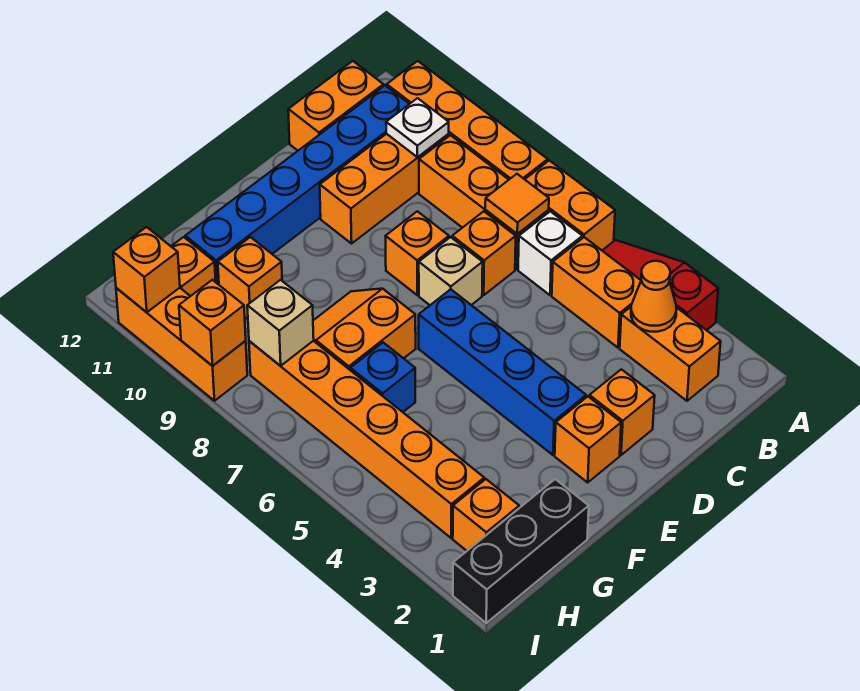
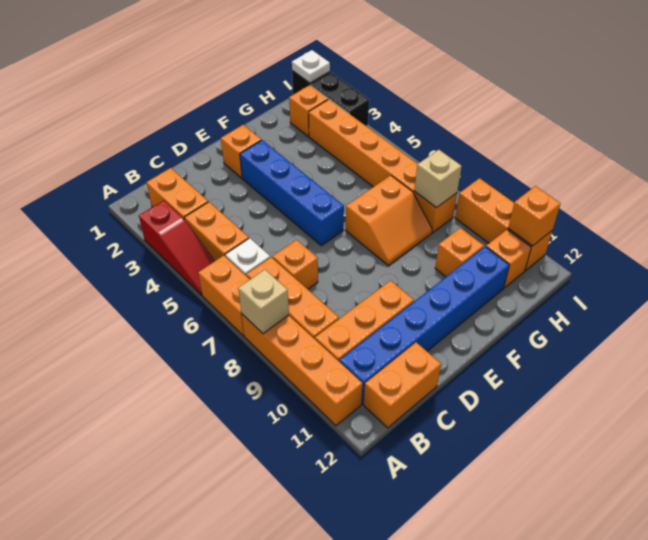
orange cone B3 level 2 -> none
orange tile B7 level 2 -> none
white plate B10 level 2 -> white plate I1 level 2
orange brick D2 level 1 -> none
tan brick D7 level 1 -> tan brick A8 level 2
orange brick D8 level 1 -> none
black brick G1:I1 level 1 -> black brick I1:I3 level 1
blue brick G6 level 1 -> none
orange brick I9 level 2 -> none

